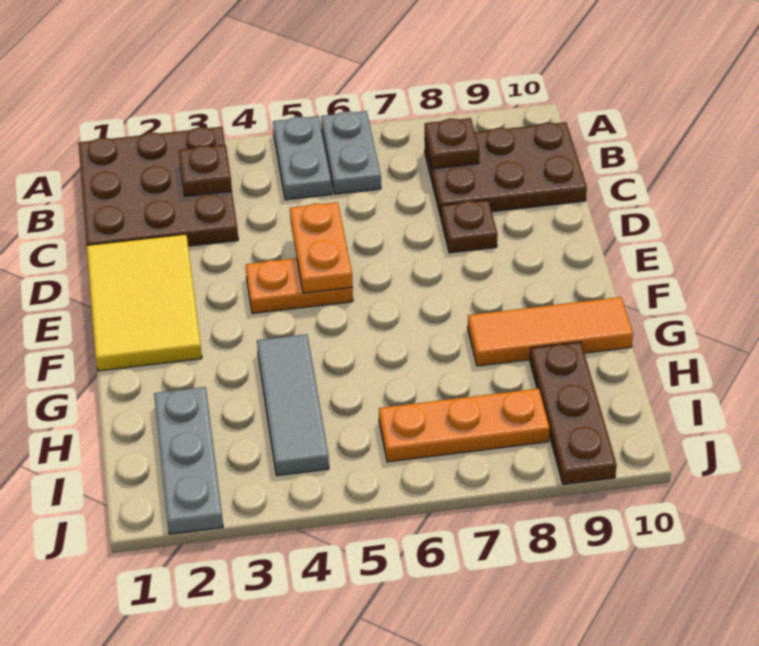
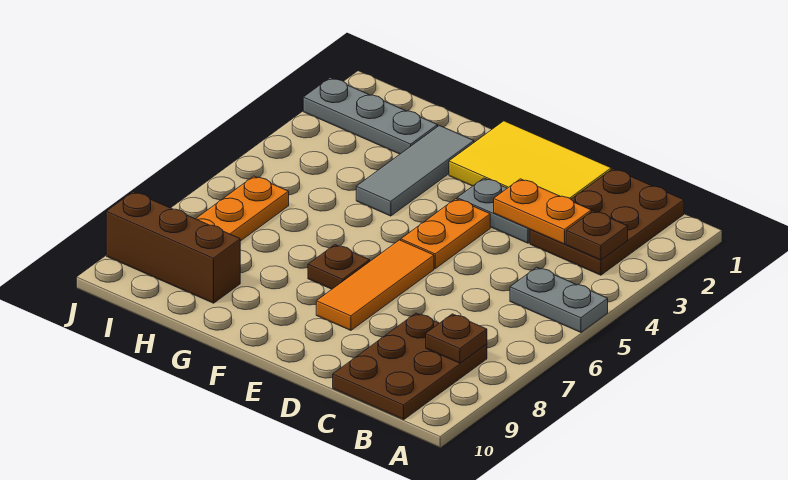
brown plate A1:C3 level 1 -> brown plate B1:C3 level 1
grey plate A6:B6 level 1 -> grey plate D3:E3 level 1
orange plate D5:E5 level 2 -> orange plate C3:D3 level 2
brown plate D8 level 1 -> brown plate F7 level 1
grey tile G4:I4 level 1 -> grey tile G2:G4 level 1
orange tile G8:G10 level 1 -> orange tile E6:E8 level 1
brown plate H9:J9 level 1 -> brown brick H9:J9 level 1

